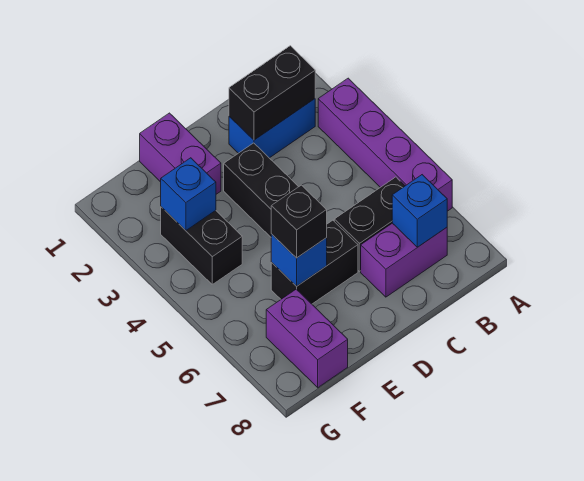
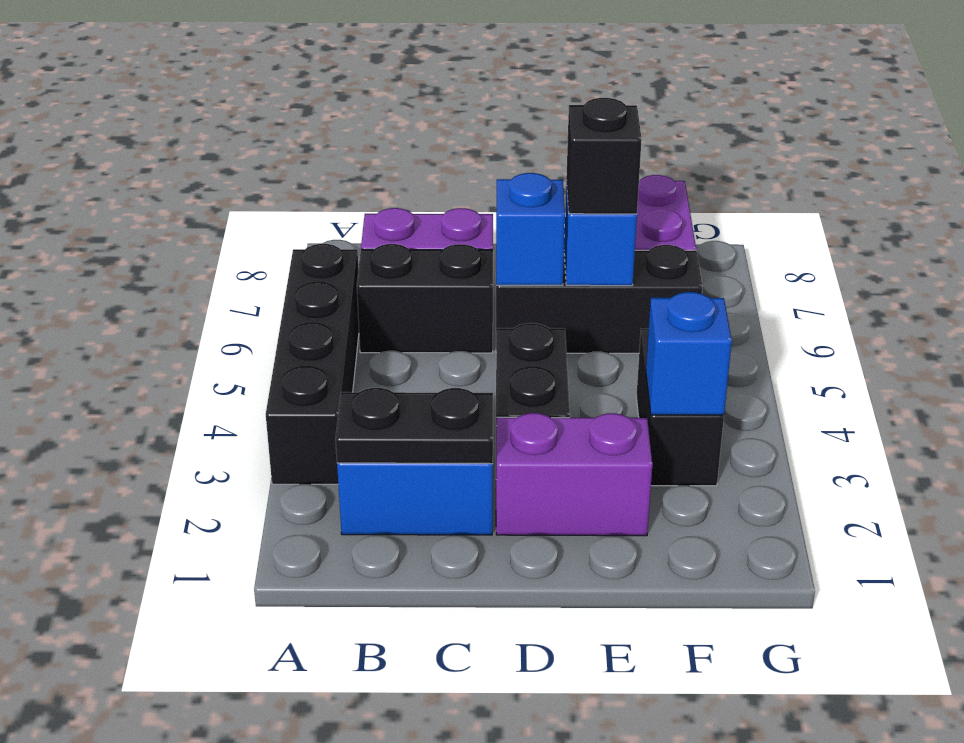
purple brick A3:A6 level 1 -> black brick A3:A6 level 1
black brick B2:C2 level 2 -> black plate B2:C2 level 2
blue brick B7 level 2 -> blue brick D6 level 2
black brick D6:E6 level 1 -> black brick D6:F6 level 1
purple brick E1:E2 level 1 -> purple brick D2:E2 level 1

